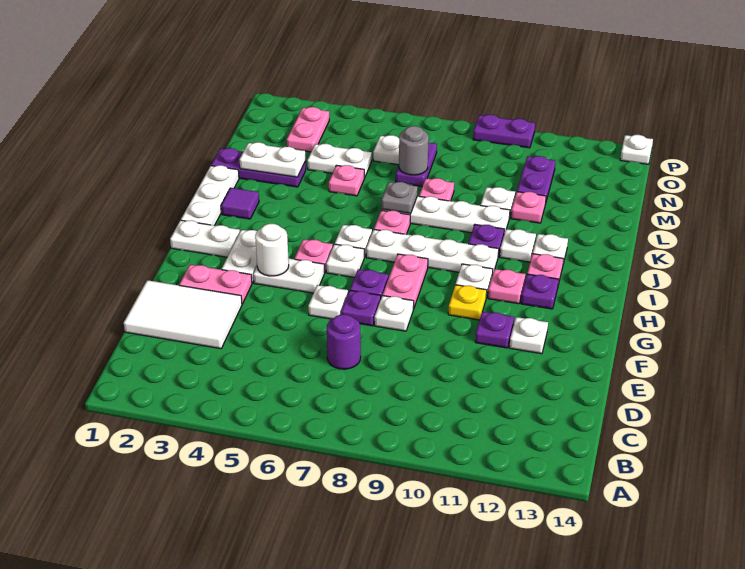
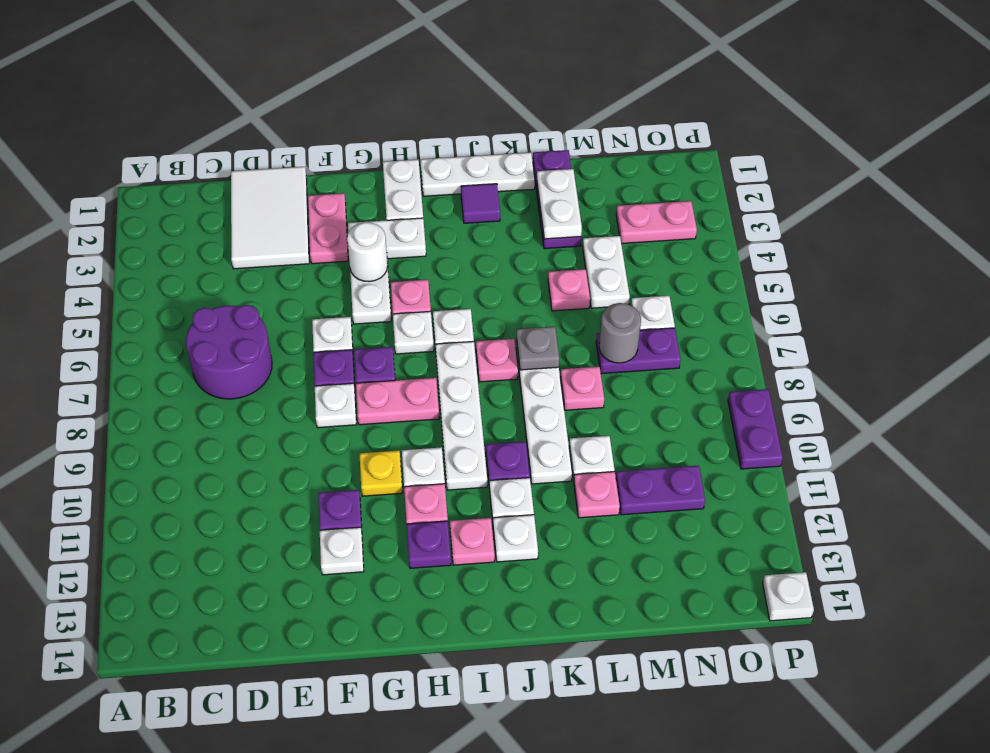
purple round brick D7 level 1 -> purple round brick C6:D7 level 1

